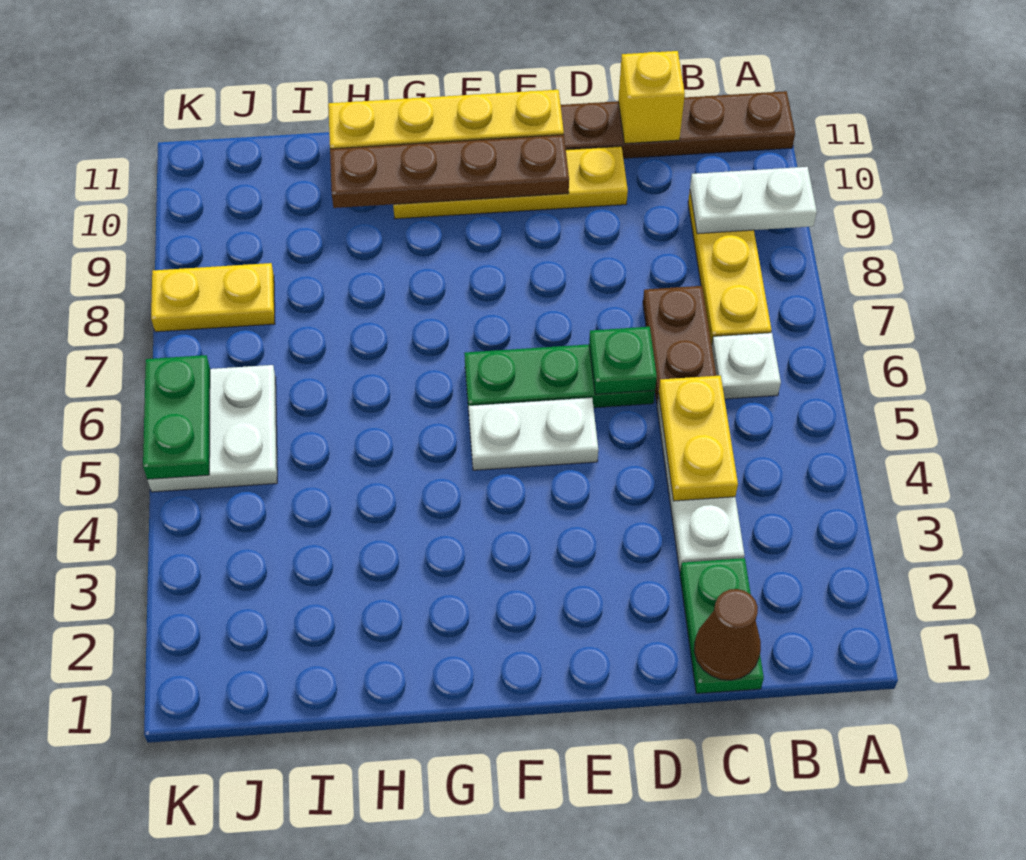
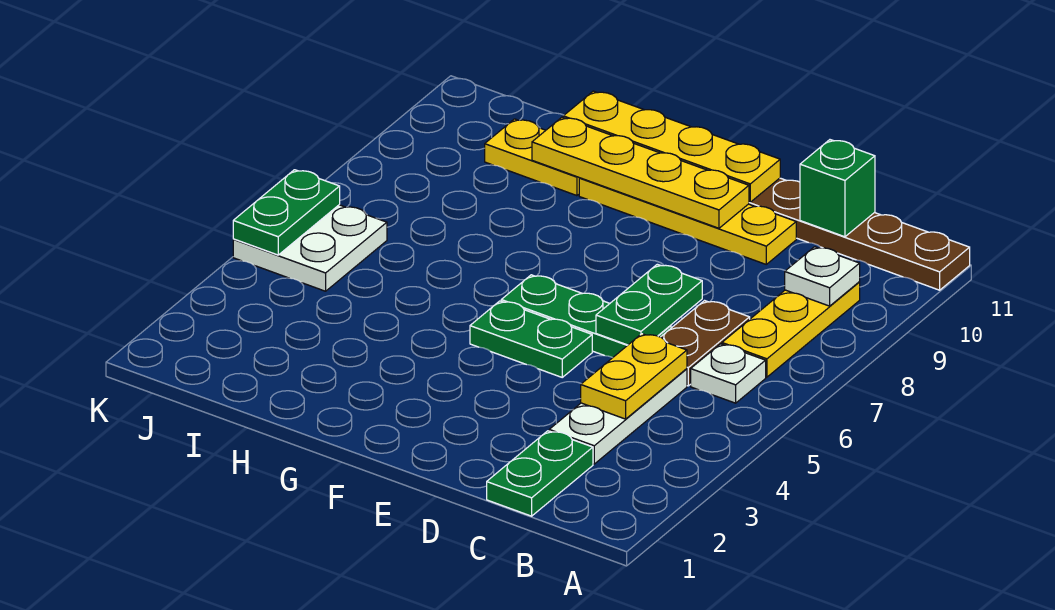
white plate A9:B9 level 2 -> white plate B9 level 2
brown cone C1 level 2 -> none
yellow brick C11 level 2 -> green brick C11 level 2
green plate D6 level 2 -> green plate D6:D7 level 2
white plate E5:F5 level 1 -> green plate E5:F5 level 1
brown plate E10:H10 level 2 -> yellow plate E10:H10 level 2
yellow plate J8:K8 level 1 -> yellow plate H10:I10 level 1

